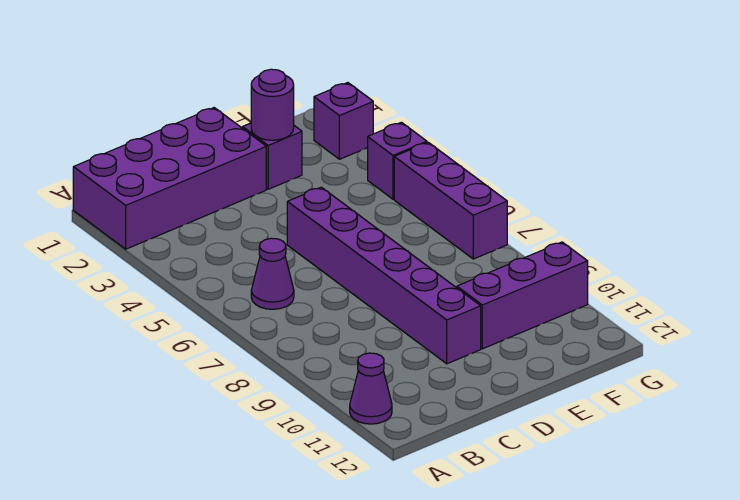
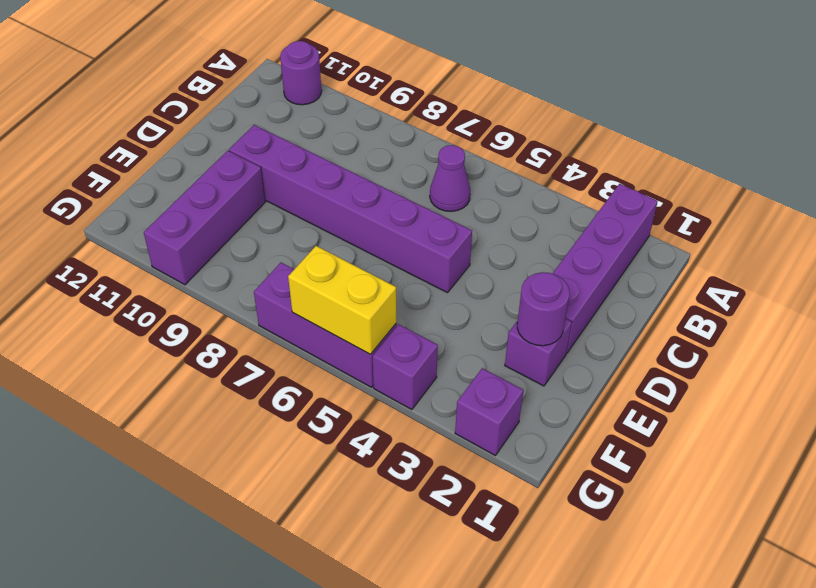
purple brick A1:D2 level 1 -> purple brick A2:D2 level 1
purple cone A11 level 1 -> purple round brick A11 level 1
none -> yellow brick G5:G6 level 2

